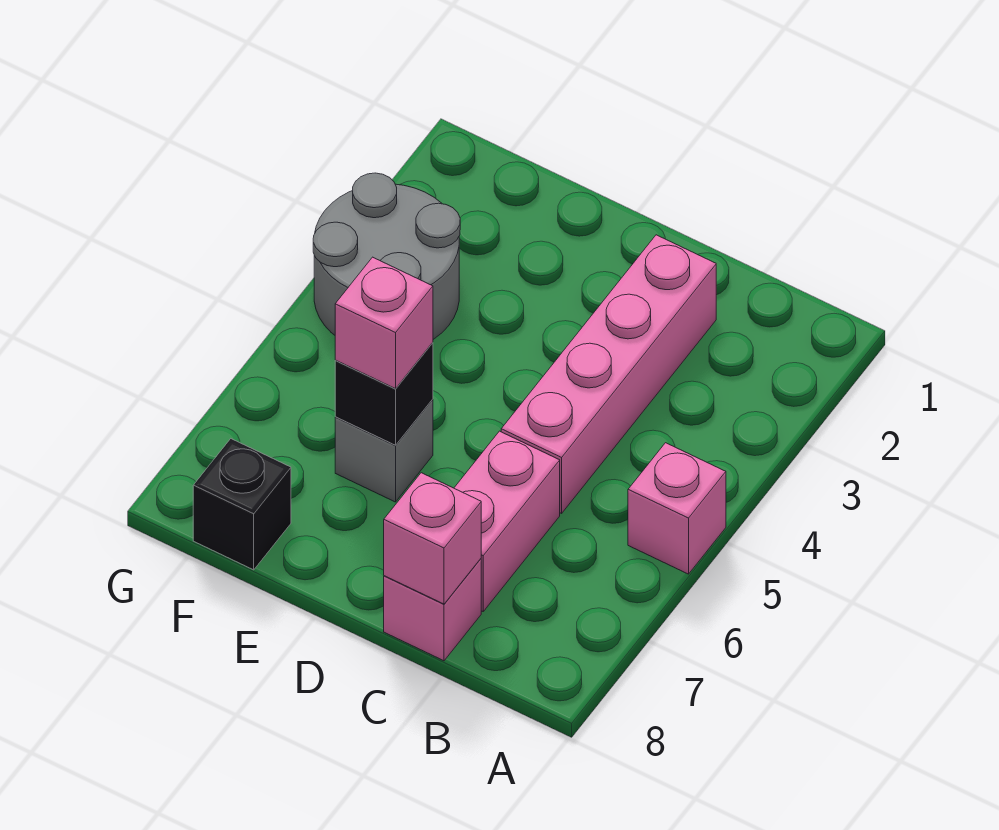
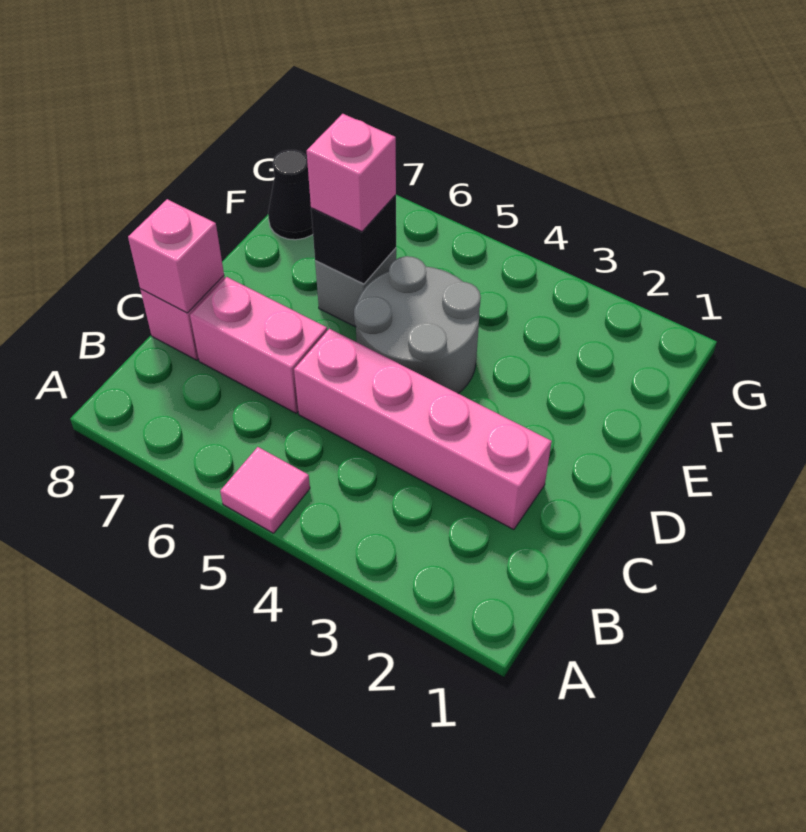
pink brick A5 level 1 -> pink tile A5 level 1
grey round brick F3:G4 level 1 -> grey round brick D4:E5 level 1
black brick F8 level 1 -> black cone F8 level 1

